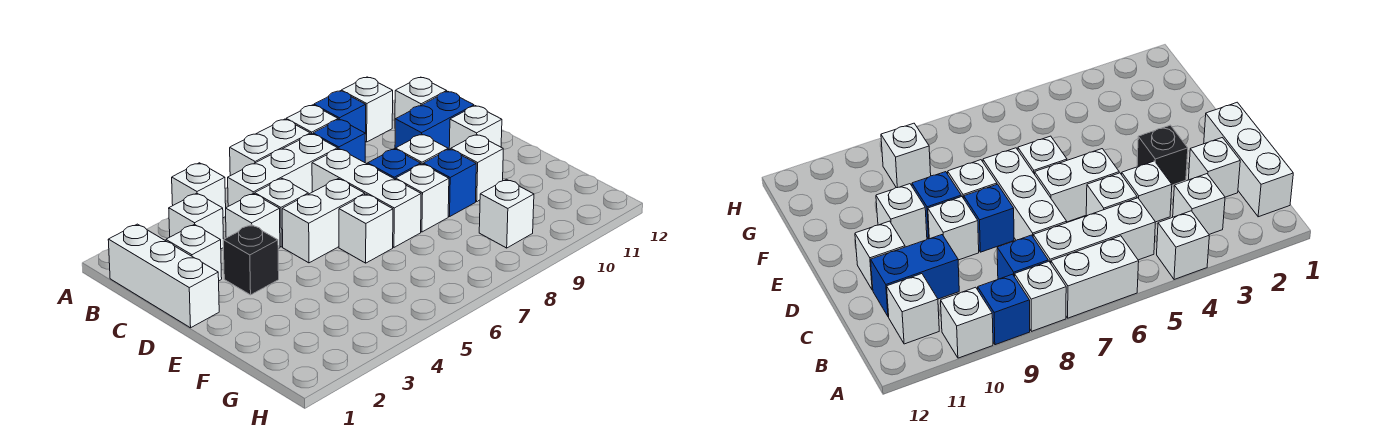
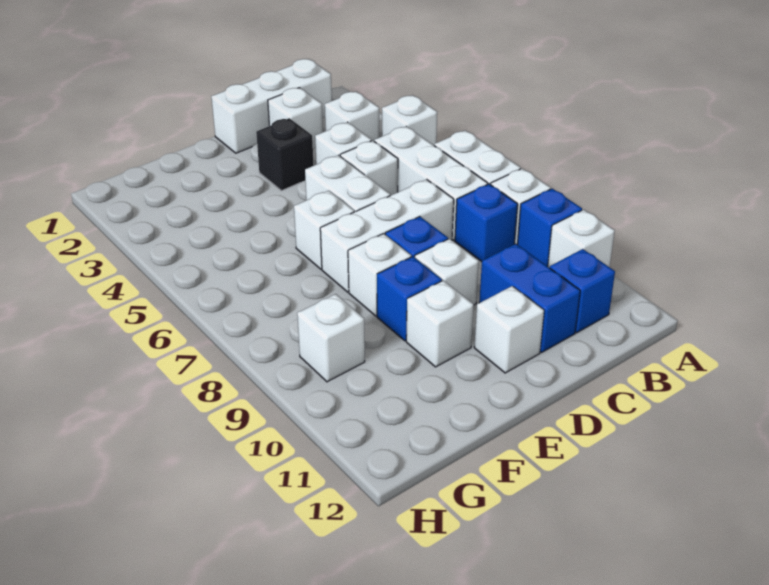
white brick B11 level 1 -> blue brick B11 level 1

